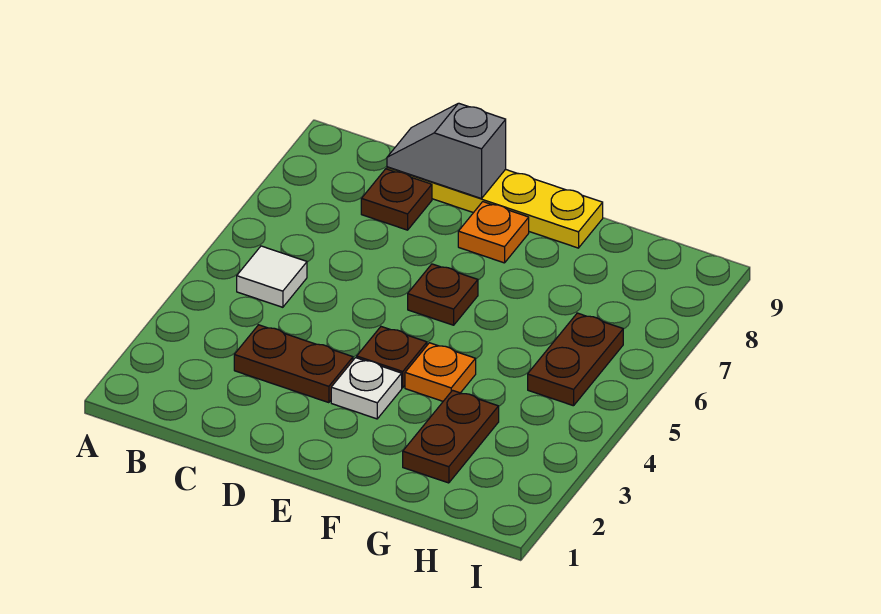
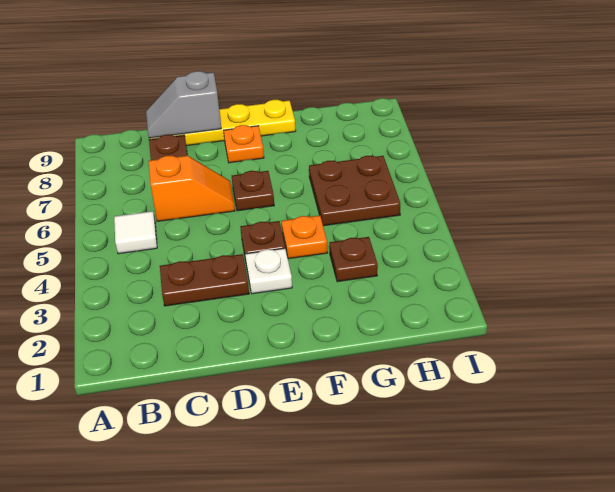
none -> orange slope C6:D6 level 1 top C
brown plate G2:G3 level 1 -> brown plate G3 level 1
brown plate H5:H6 level 1 -> brown plate G5:H6 level 1

